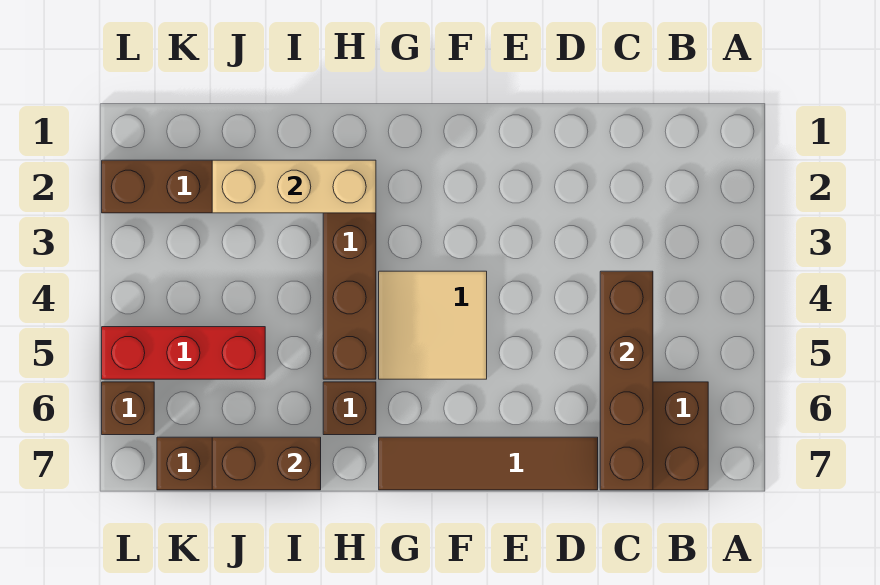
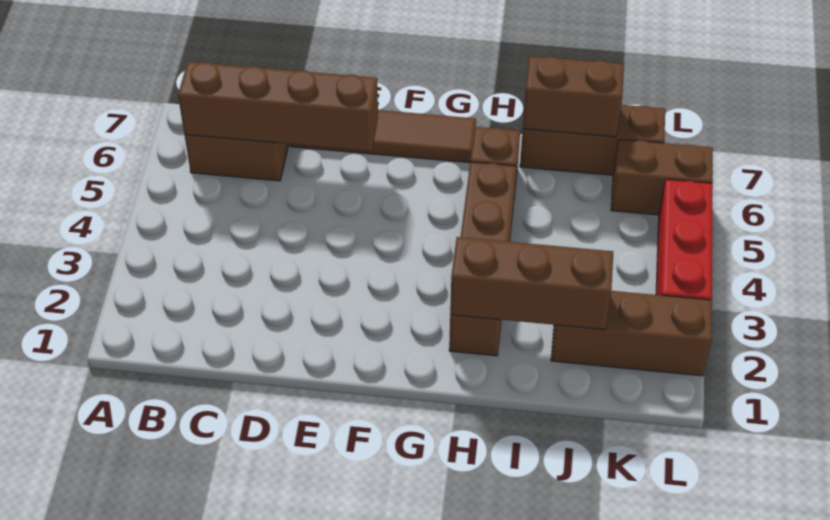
brown brick C4:C7 level 2 -> brown brick B6:E6 level 2
tan tile F4:G5 level 1 -> none
tan brick H2:J2 level 2 -> brown brick H2:J2 level 2
red brick J5:L5 level 1 -> red brick L3:L5 level 1
brown brick L6 level 1 -> brown brick K6:L6 level 1

